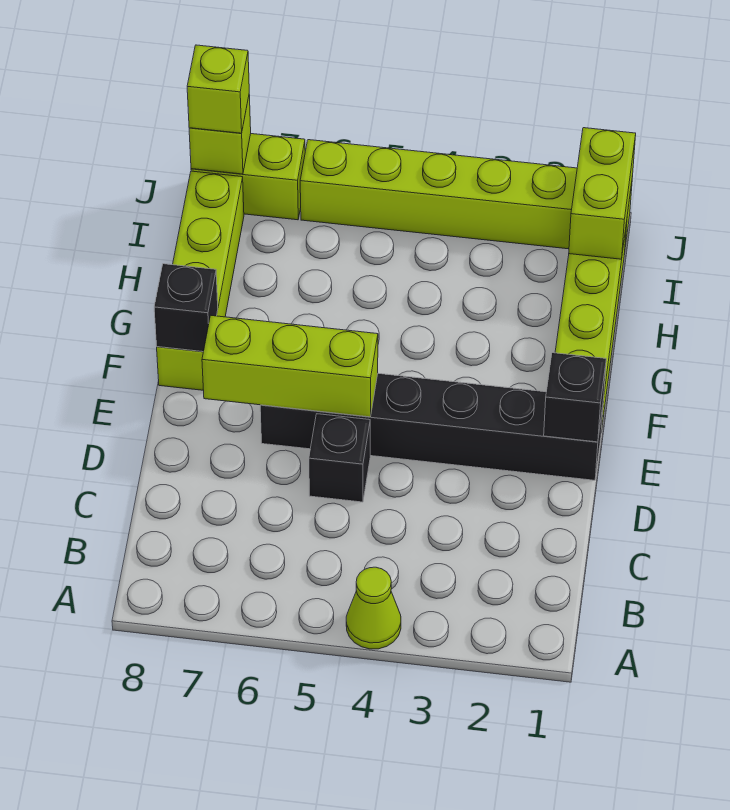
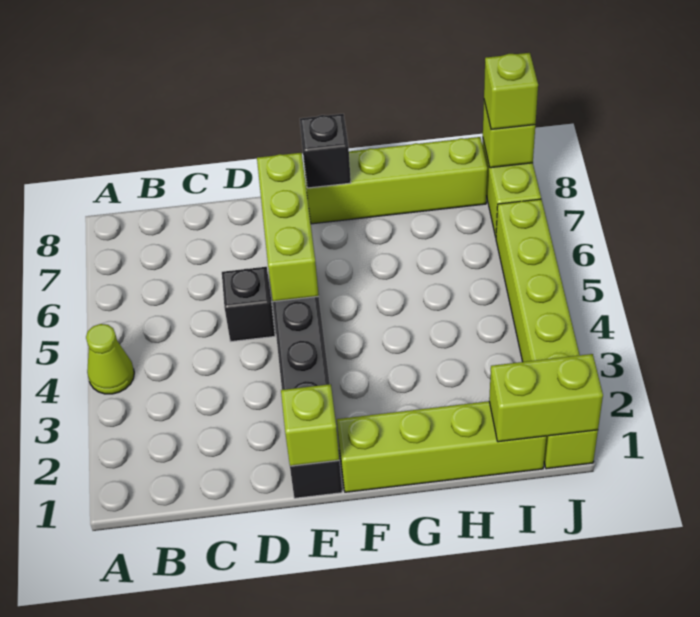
black brick E1 level 2 -> lime brick E1 level 2

